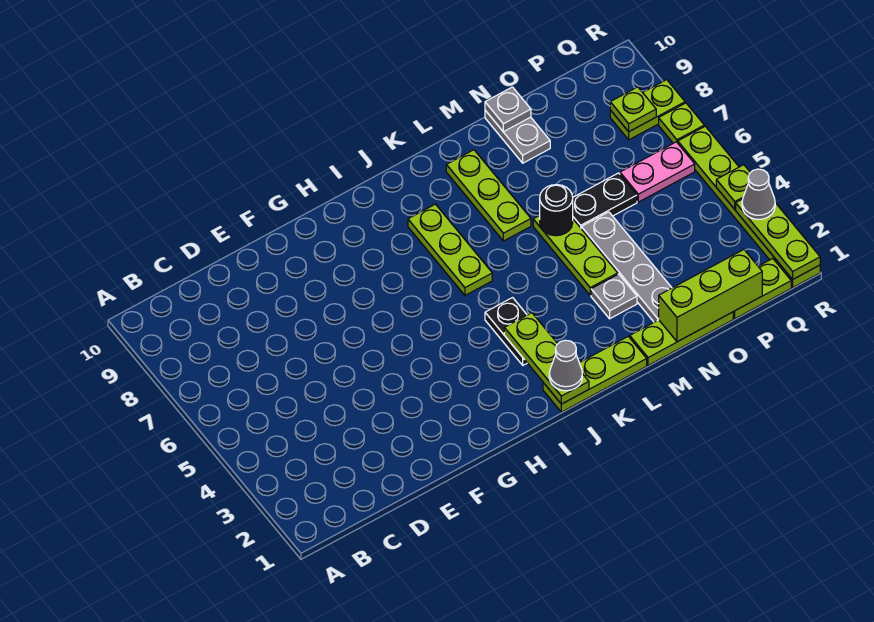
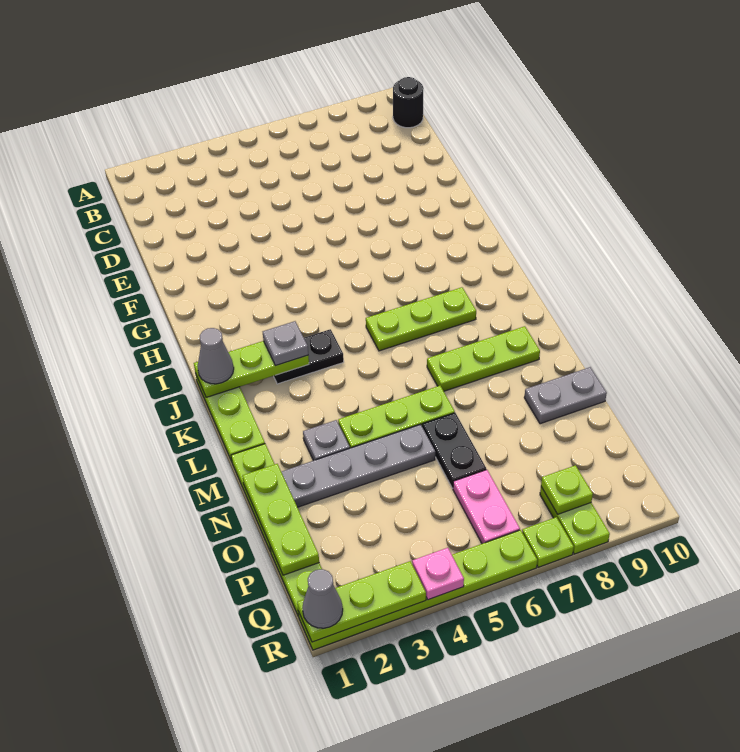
black round brick M6 level 2 -> black round brick B10 level 1
lime brick N1:P1 level 2 -> lime plate N1:P1 level 2
grey plate N10 level 2 -> grey plate J3 level 3
grey cone R3 level 3 -> grey cone R1 level 3
lime plate R4 level 2 -> pink plate R4 level 2

